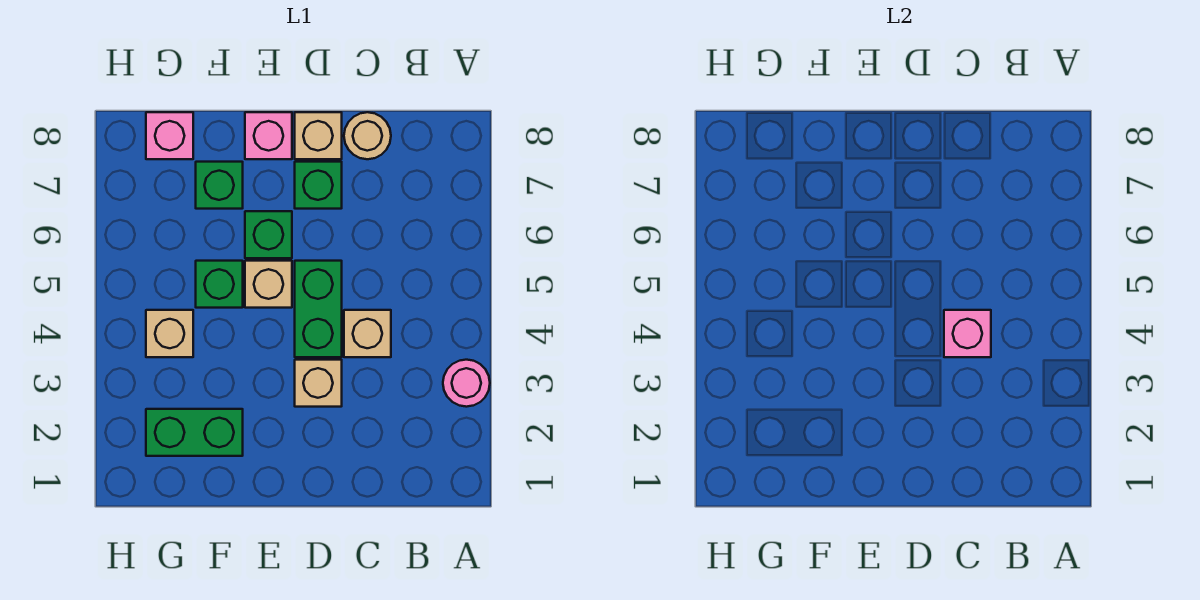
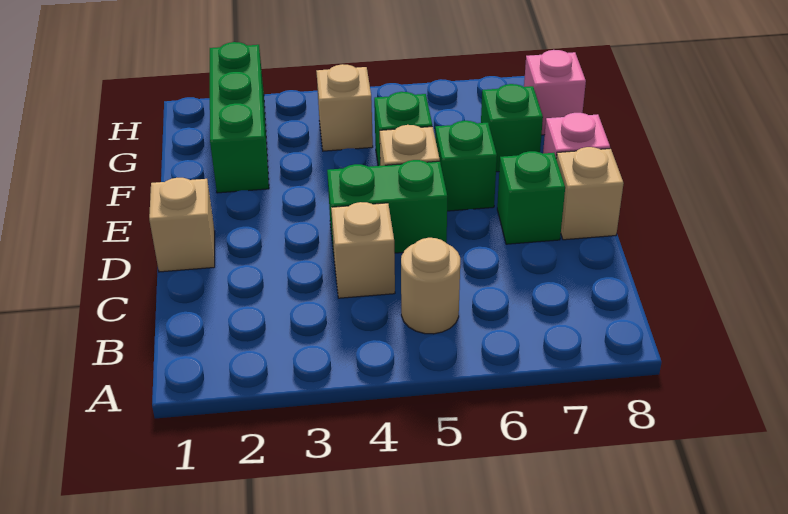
pink round brick A3 level 1 -> none
pink brick C4 level 2 -> none
tan round brick C8 level 1 -> tan round brick B5 level 1
tan brick D3 level 1 -> tan brick D1 level 1
green brick F2:G2 level 1 -> green brick F2:H2 level 1

